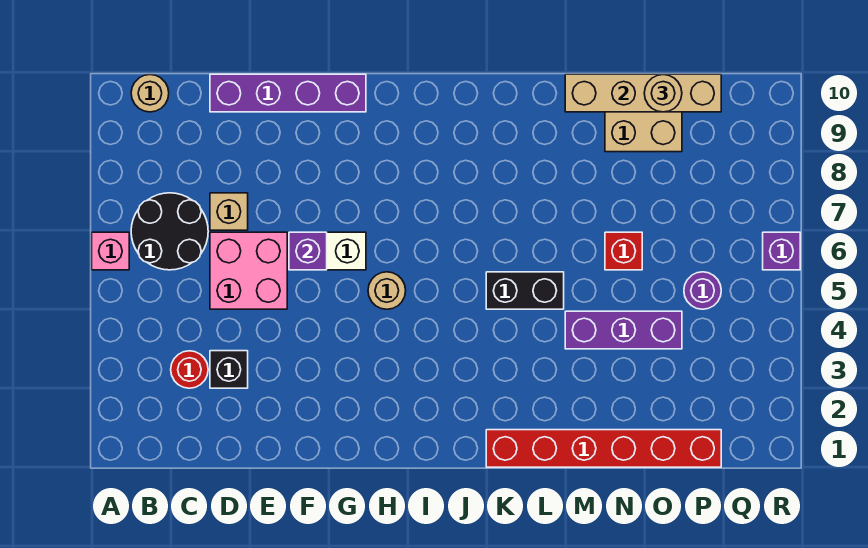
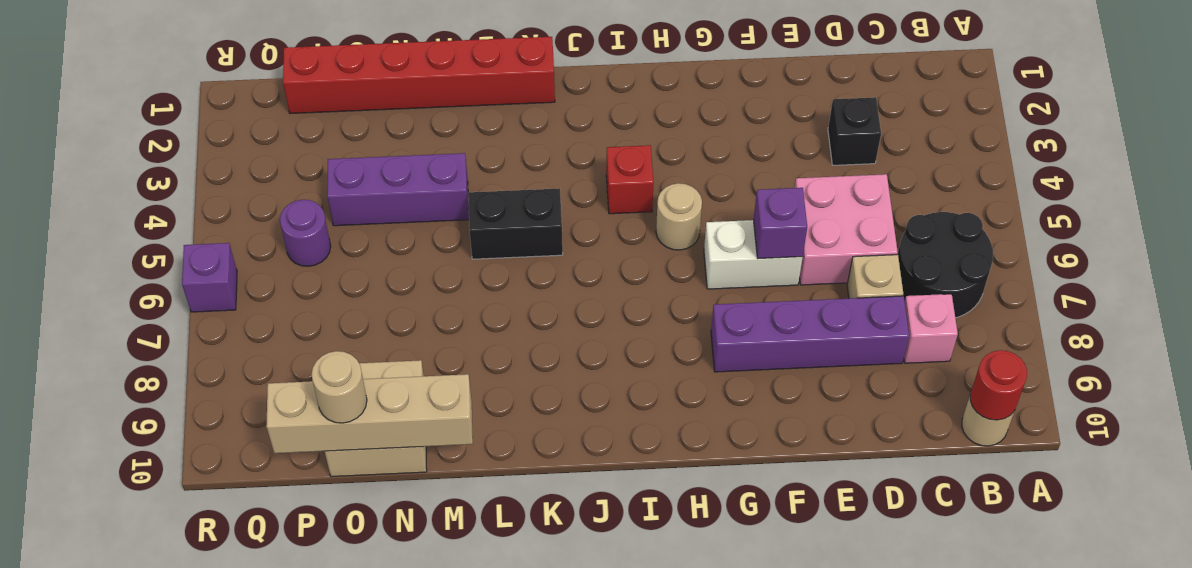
pink brick A6 level 1 -> pink brick C8 level 1
red round brick C3 level 1 -> red round brick B10 level 2
purple brick D10:G10 level 1 -> purple brick D8:G8 level 1
red brick N6 level 1 -> red brick I4 level 1

